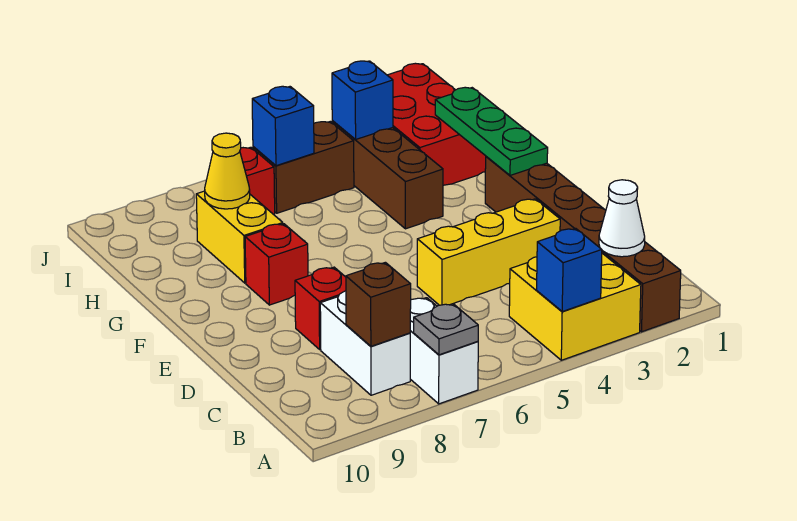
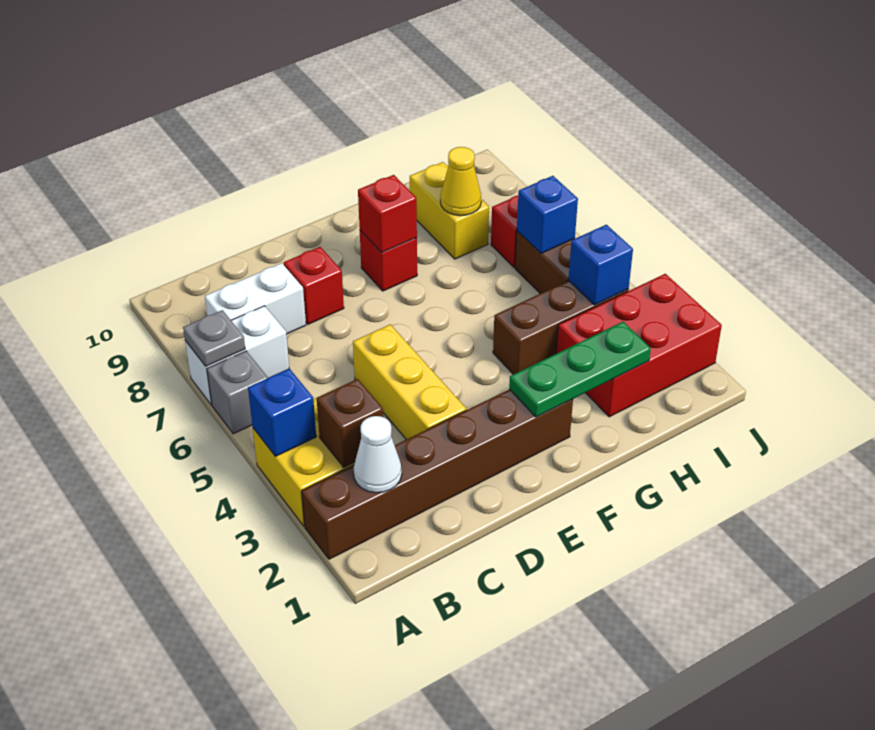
none -> grey brick A6 level 1
brown brick B8 level 2 -> brown brick B3 level 2
none -> red brick F8 level 2
yellow brick G8:H8 level 1 -> yellow brick H8:H9 level 1

